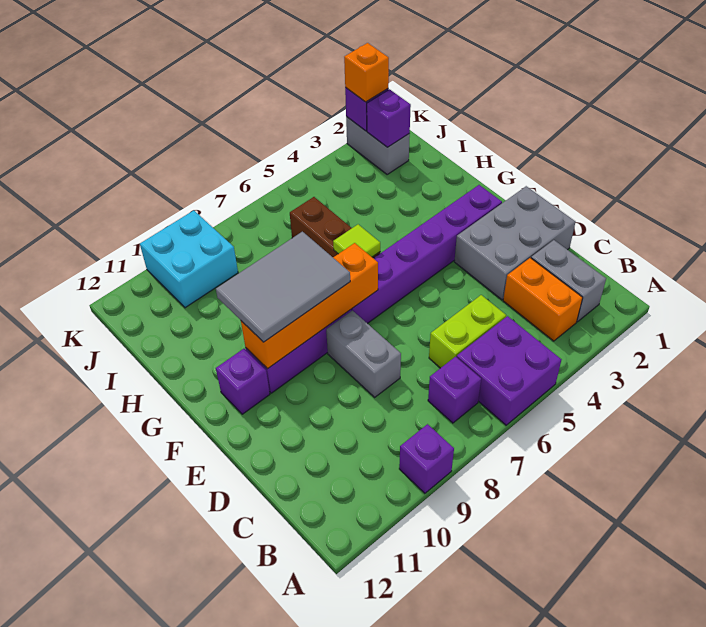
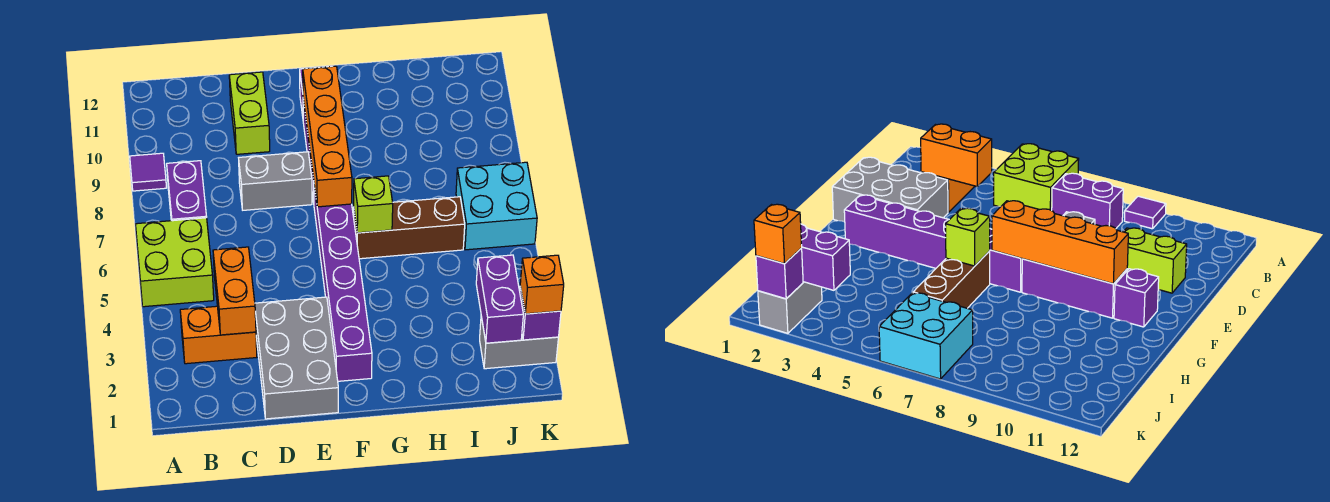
purple brick A5:B6 level 1 -> lime brick A5:B6 level 1
purple brick A9 level 1 -> purple tile A9 level 1
grey brick B2:C2 level 1 -> none
purple brick B7 level 1 -> purple brick B7:B8 level 1
none -> orange brick C3:C4 level 2
lime brick C5:C6 level 1 -> lime brick D10:D11 level 1
grey tile F8:G10 level 3 -> none
lime tile G6 level 2 -> lime brick G6 level 2
purple brick J2 level 2 -> purple brick J2:J3 level 2
cyan brick J9:K10 level 1 -> cyan brick J6:K7 level 1

